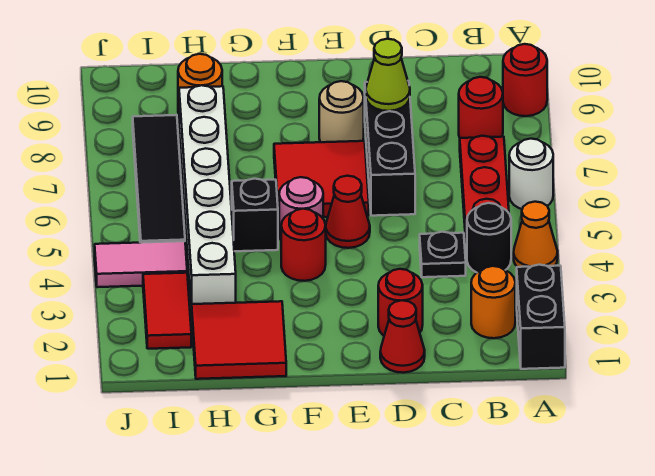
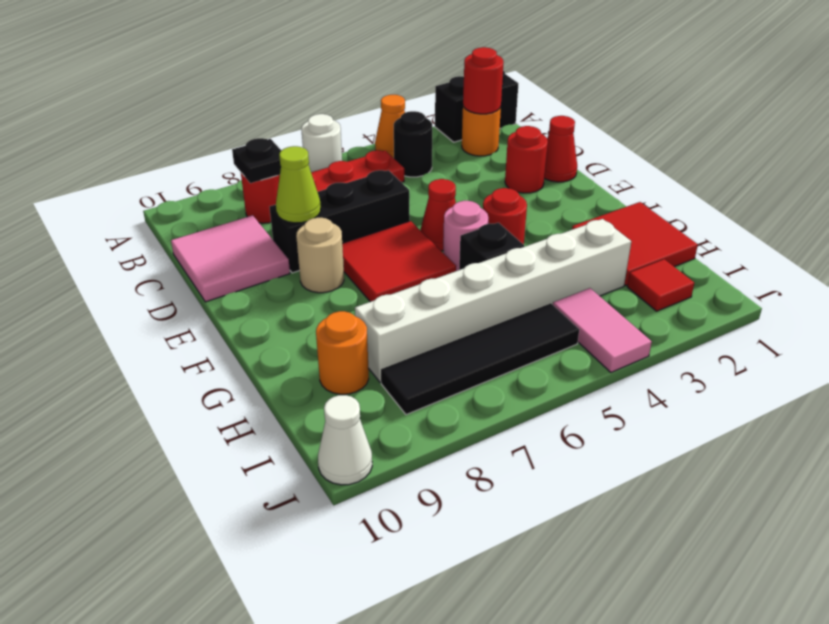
red round brick A9 level 1 -> red round brick B2 level 2
black plate C4 level 1 -> black plate B8 level 2
none -> pink tile C9:D10 level 1
red tile I2:I3 level 1 -> red tile I2 level 1
none -> white cone J10 level 1

